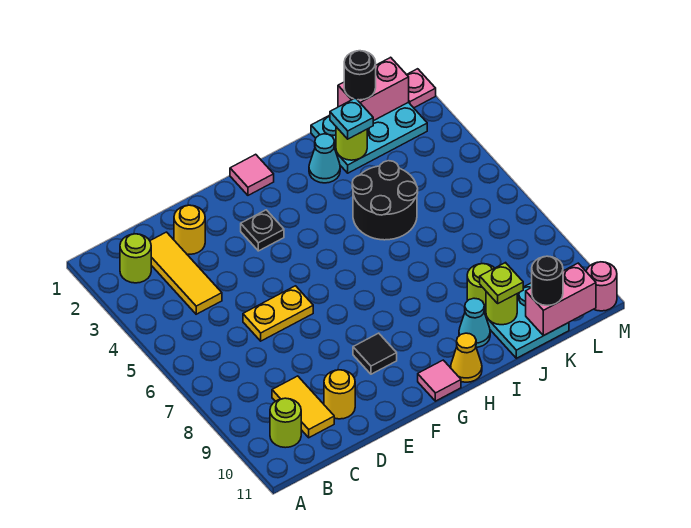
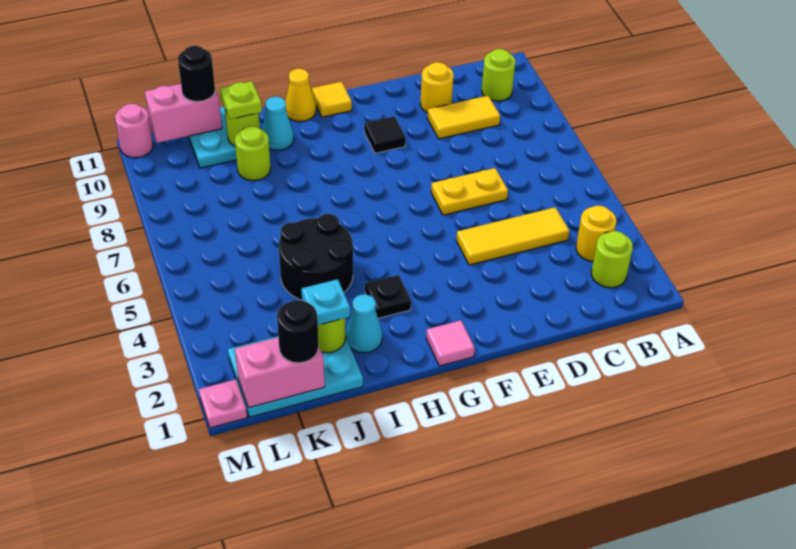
yellow tile C2:C4 level 1 -> yellow tile C4:E4 level 1
yellow tile C9:C10 level 1 -> yellow tile C9:D9 level 1
yellow round brick D2 level 1 -> yellow round brick B3 level 1
black plate F3 level 1 -> black plate H3 level 1
pink tile G11 level 1 -> yellow tile G11 level 1

